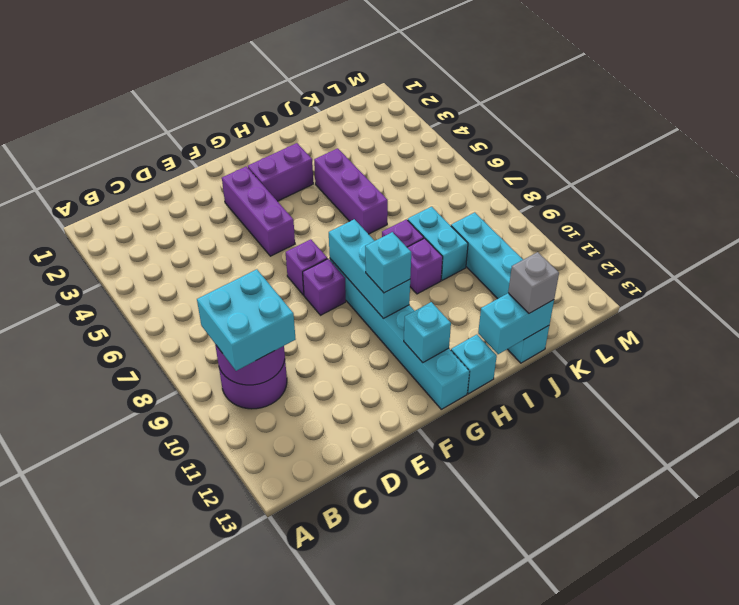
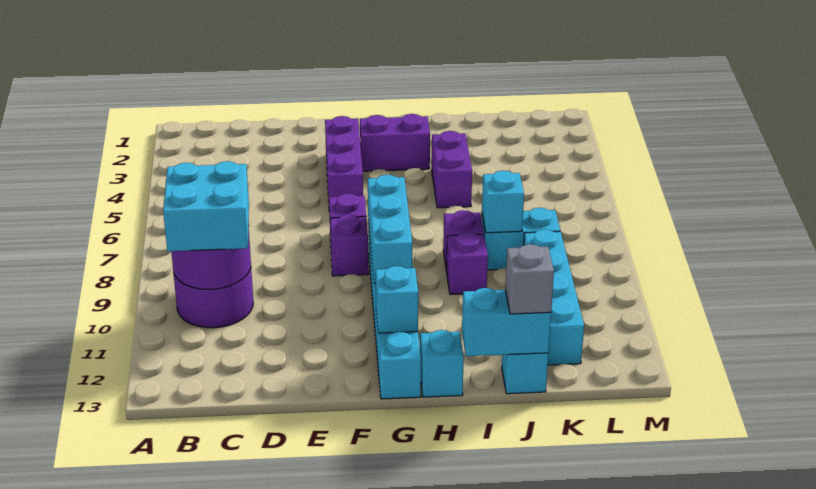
cyan brick G10 level 3 -> cyan brick J8 level 2
purple brick I4:I6 level 1 -> purple brick I4:I5 level 1
cyan brick J8:J9 level 1 -> cyan brick J8:K8 level 1

